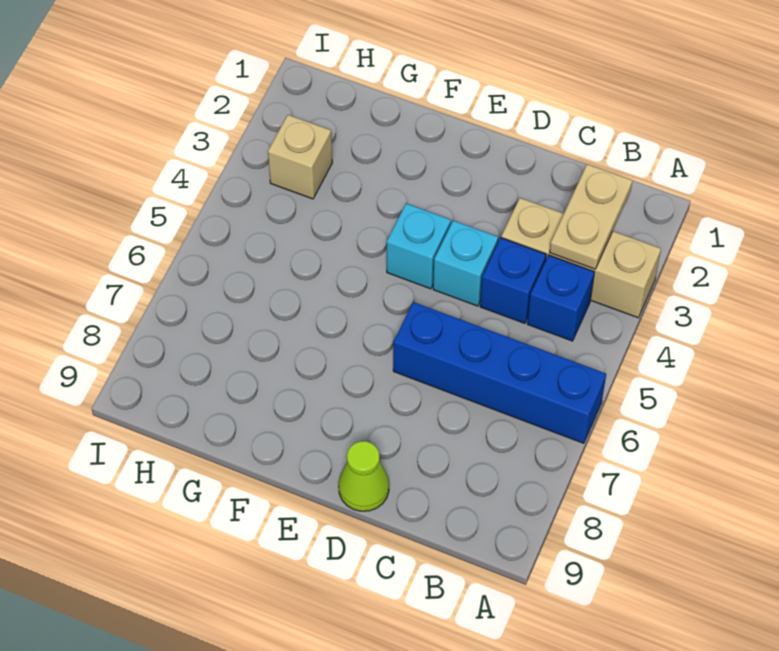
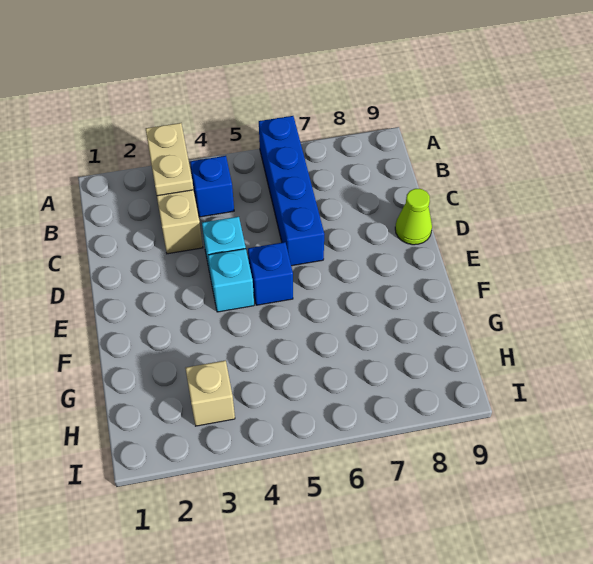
tan plate B2:B3 level 2 -> tan plate A3:B3 level 2
blue brick C4 level 1 -> blue brick E5 level 1

